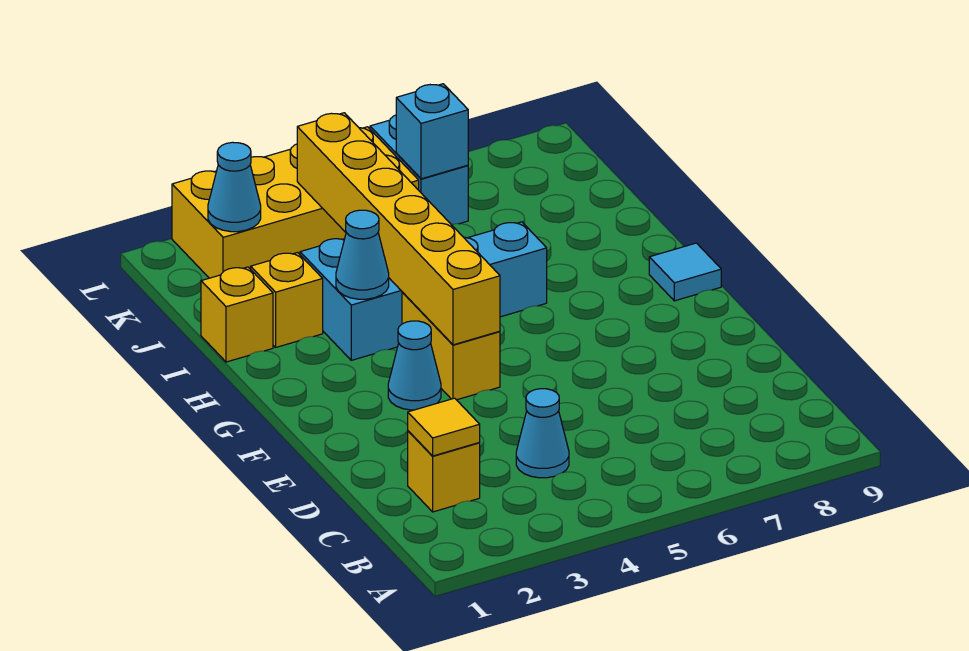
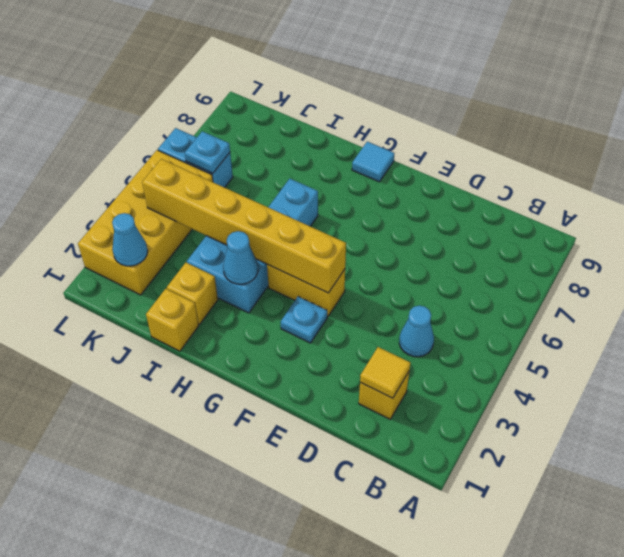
cyan cone F3 level 1 -> cyan plate F3 level 1
cyan brick K6 level 2 -> cyan plate K6 level 2

